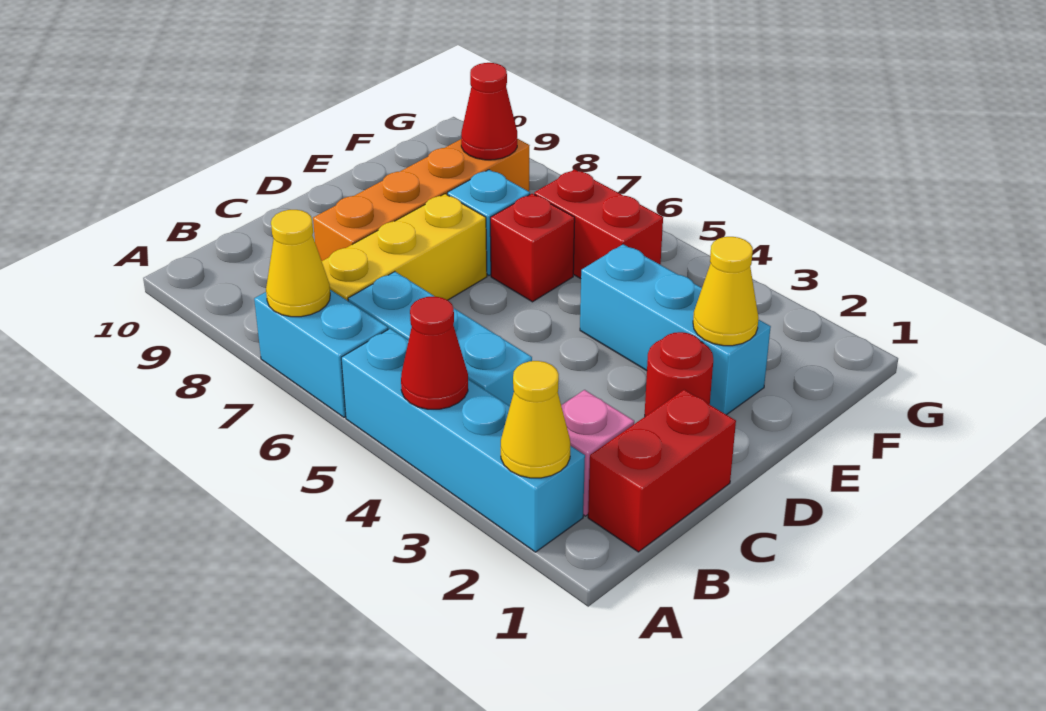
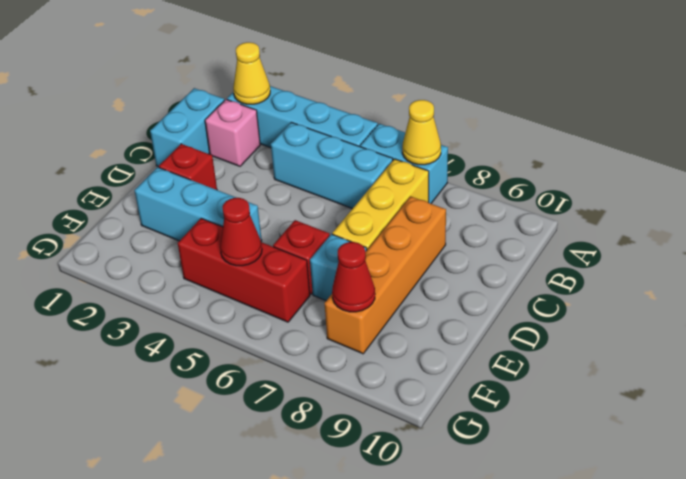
red cone A4 level 2 -> red cone F5 level 2
red brick B1:C1 level 1 -> cyan brick B1:C1 level 1
red round brick D2 level 1 -> red brick D2 level 1
yellow cone E2 level 2 -> none
red brick F5:F6 level 1 -> red brick F4:F6 level 1

